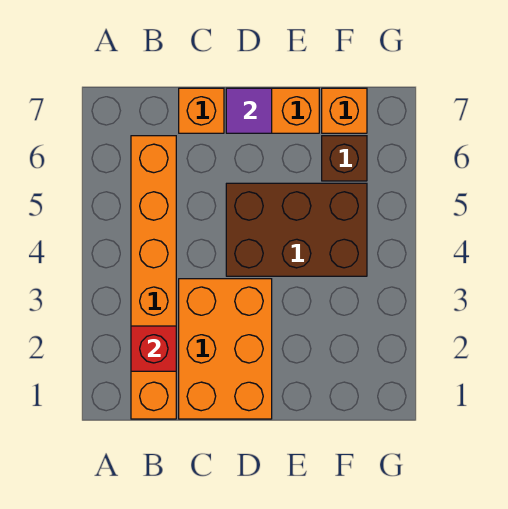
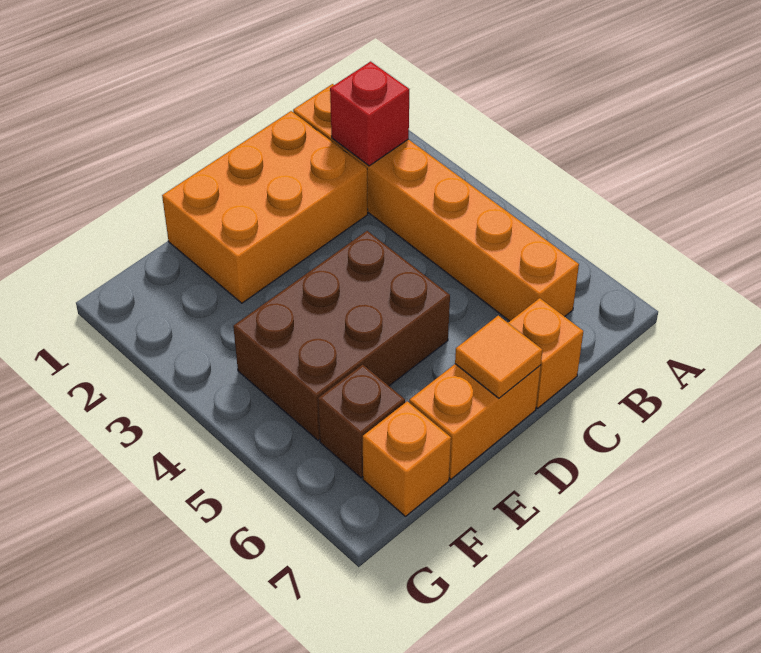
orange brick C1:D3 level 1 -> orange brick C1:E2 level 1
purple tile D7 level 2 -> orange tile D7 level 2

